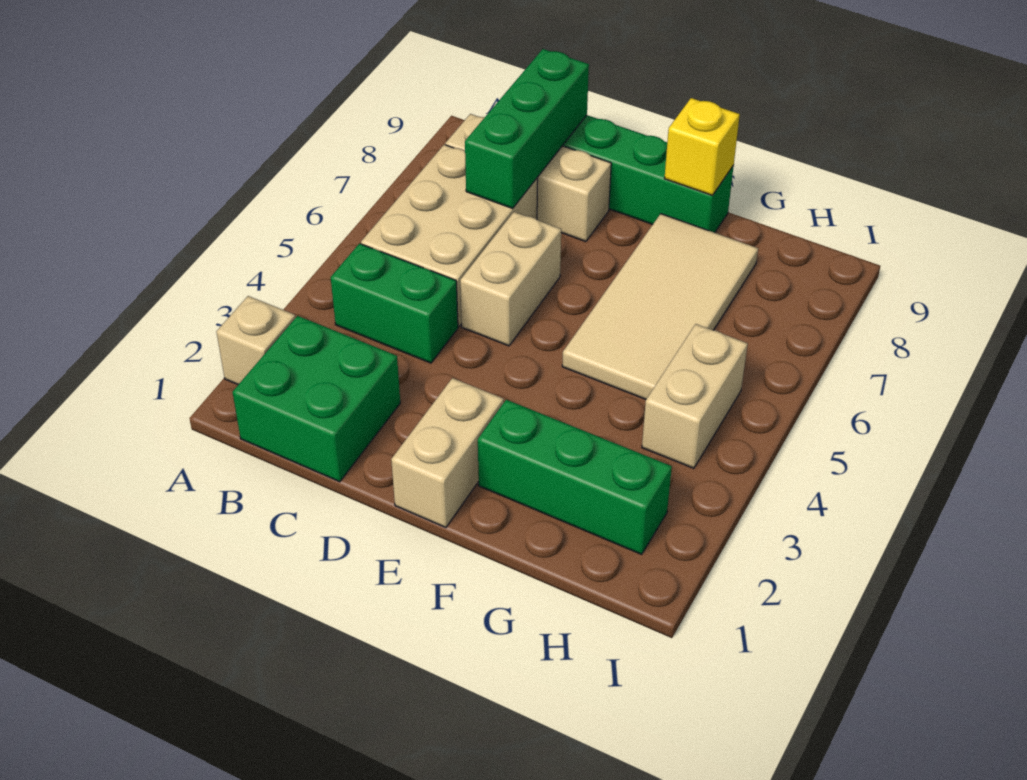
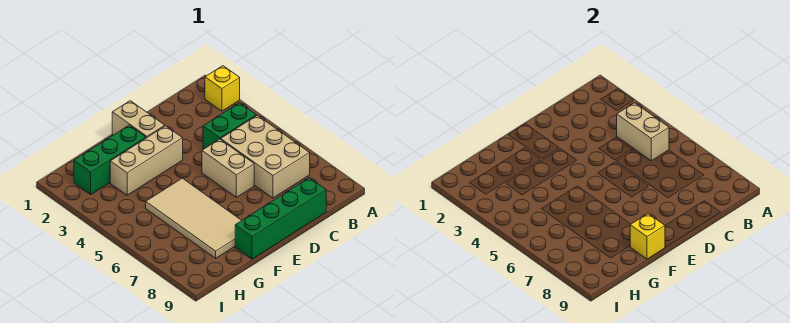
tan brick A2 level 1 -> yellow brick A2 level 1
green brick B1:C2 level 1 -> none
tan brick B8:D8 level 1 -> tan brick E3:G3 level 1
green brick C7:C9 level 2 -> none
tan brick H4:H5 level 1 -> tan brick B4:B5 level 2

